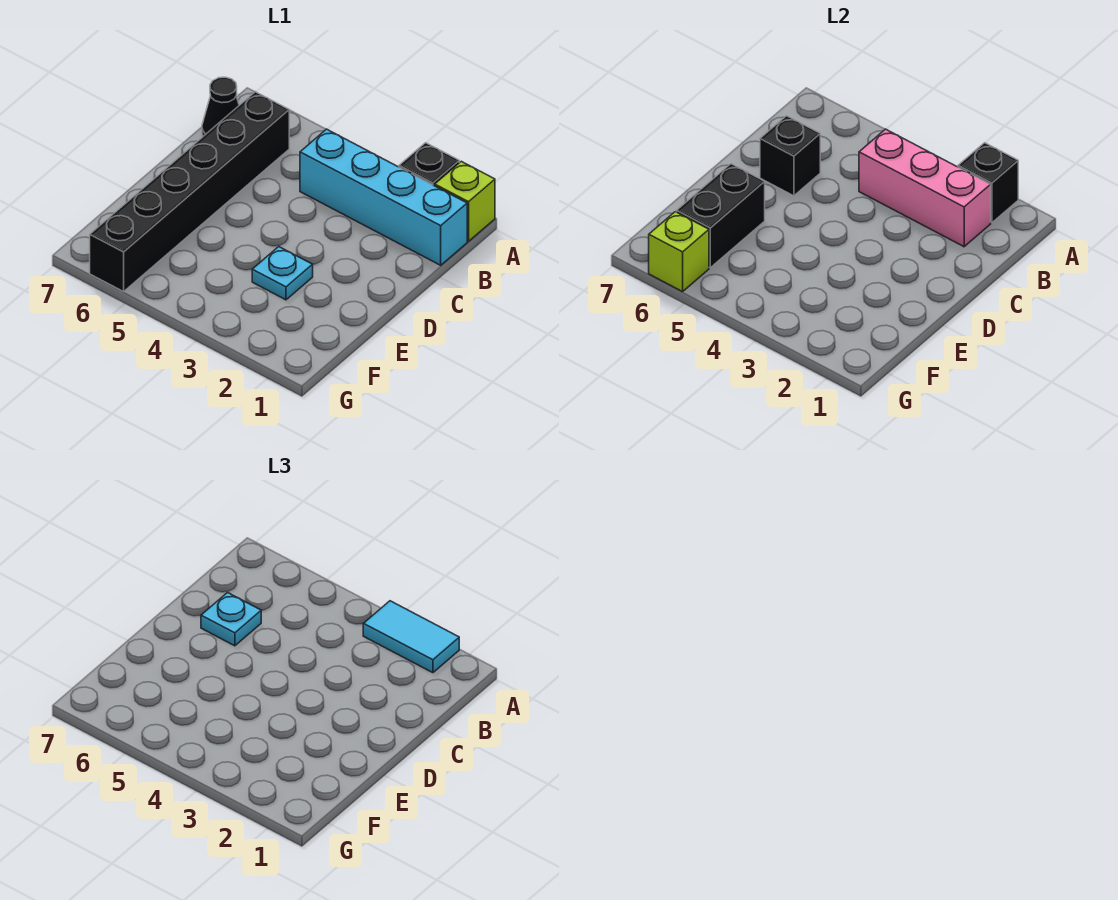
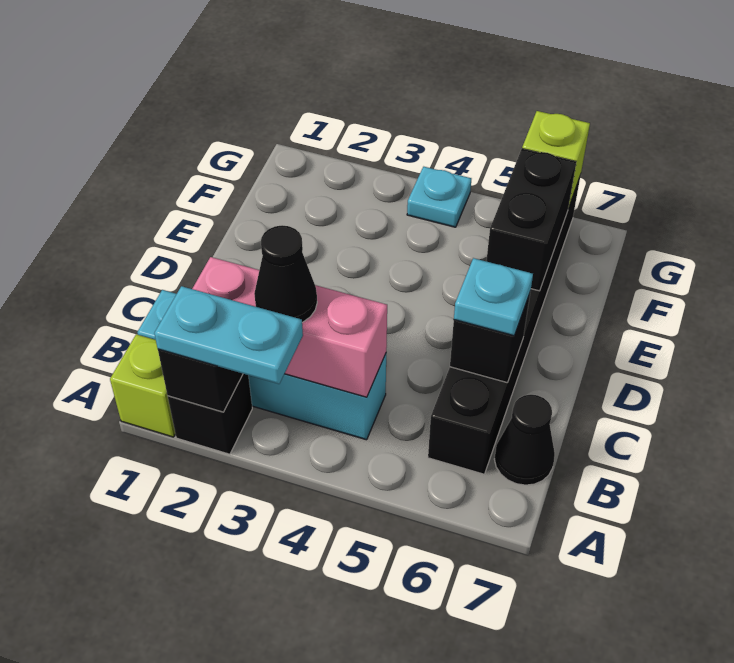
cyan tile A2:A3 level 3 -> cyan plate A2:A3 level 3
none -> black cone B3 level 3
cyan plate E3 level 1 -> cyan plate G4 level 1

